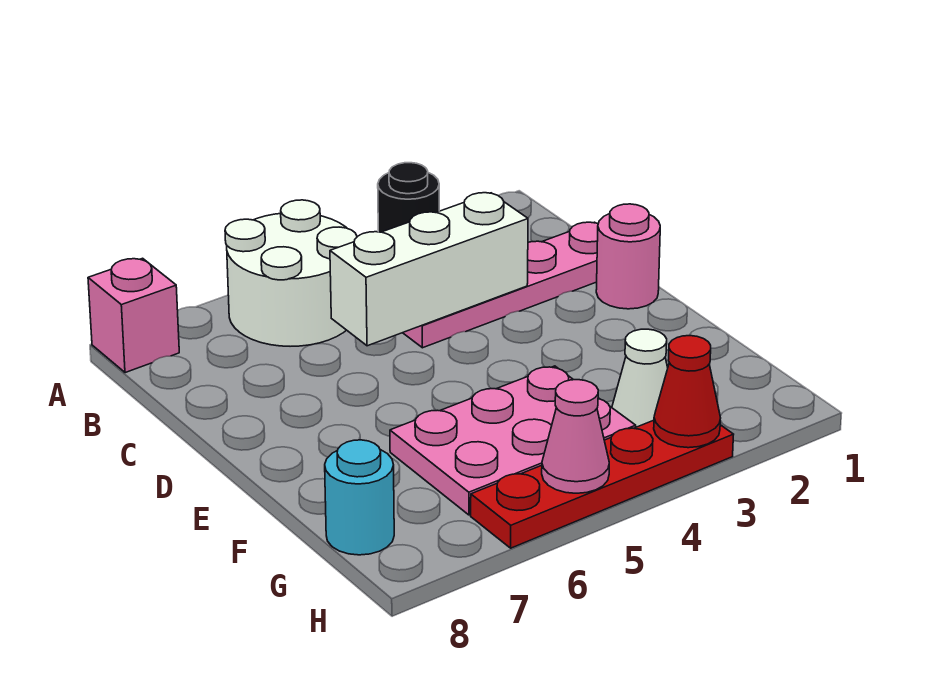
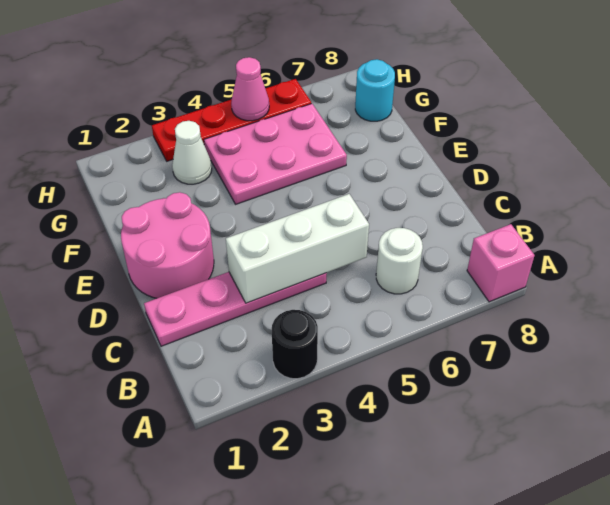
white round brick A5:B6 level 1 -> white round brick B6 level 1
pink round brick D1 level 1 -> pink round brick D1:E2 level 1
red cone H3 level 2 -> none

